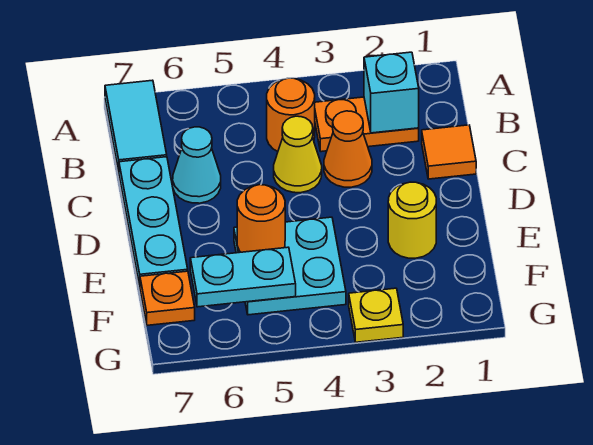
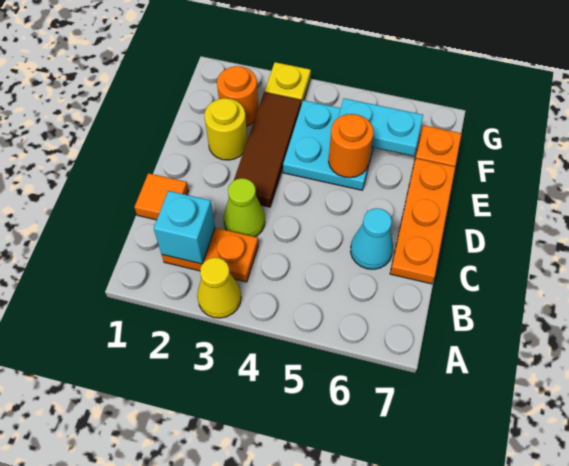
cyan tile A7:B7 level 1 -> none
orange round brick B4 level 1 -> orange round brick F2 level 1
orange cone C3 level 1 -> lime cone C3 level 1
yellow cone C4 level 1 -> yellow cone A3 level 1
cyan plate C7:E7 level 1 -> orange plate C7:E7 level 1
none -> brown tile D3:F3 level 1

